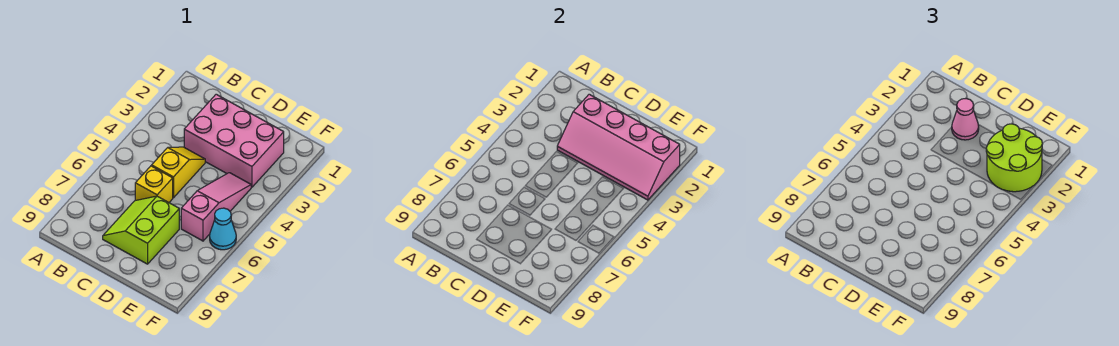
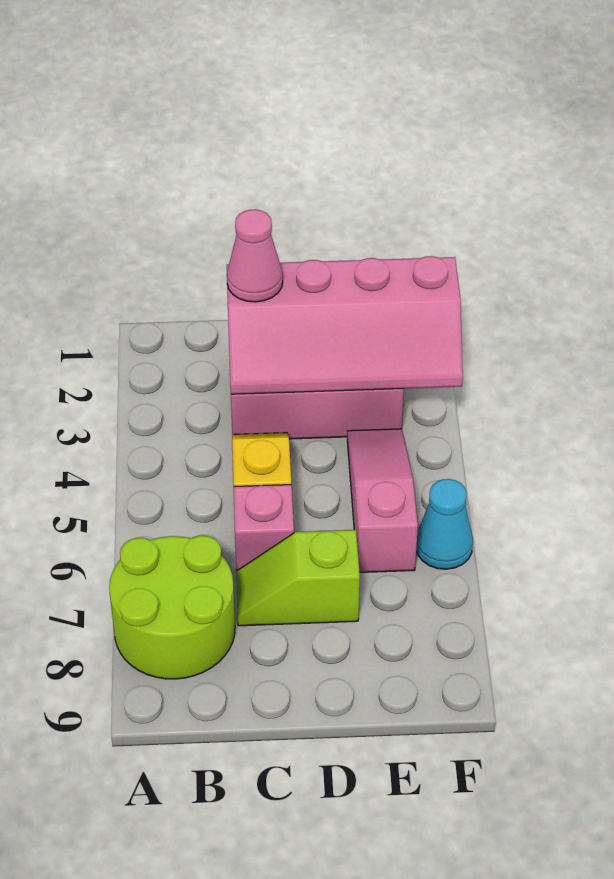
yellow brick C6 level 1 -> pink brick C6 level 1
lime slope C7:D8 level 1 top D -> lime slope C7:D7 level 1 top D
lime round brick E2:F3 level 3 -> lime round brick A7:B8 level 1

